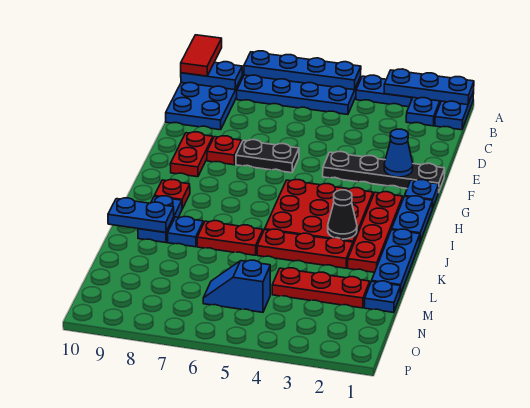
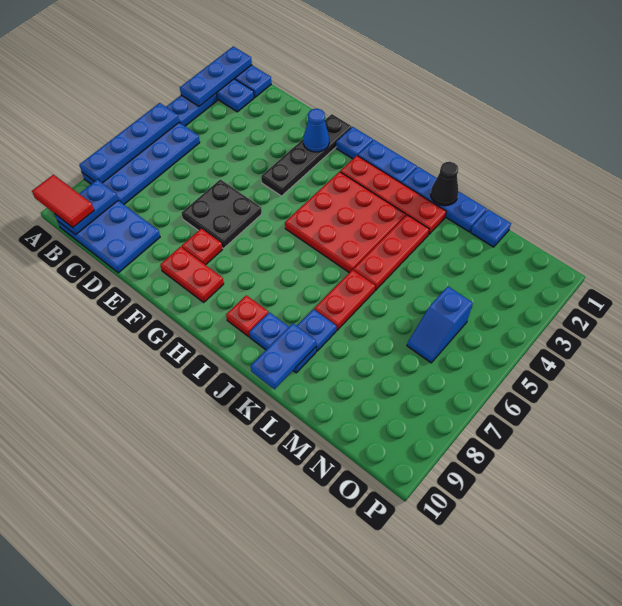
black plate F6:F7 level 1 -> black plate E6:F7 level 1
black cone J3 level 2 -> black cone K1 level 2
red plate M2:M4 level 1 -> none

